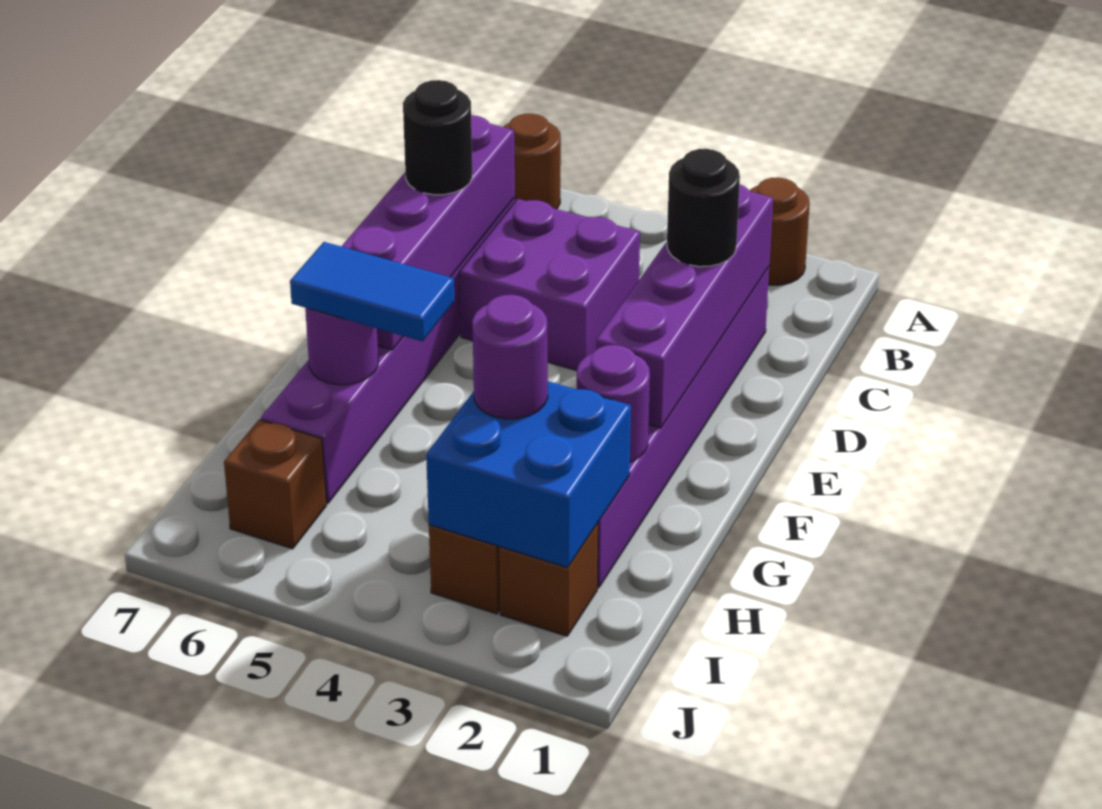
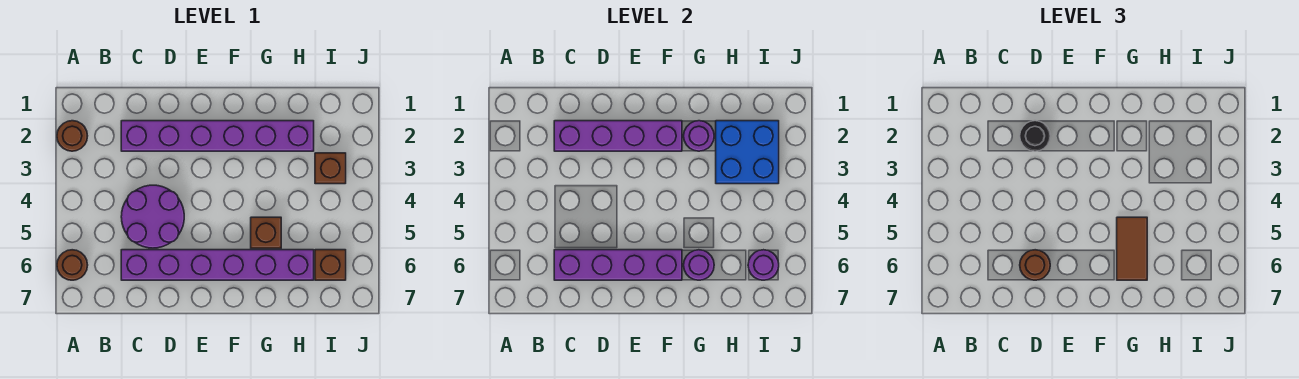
purple brick C4:D5 level 1 -> purple round brick C4:D5 level 1
black round brick D6 level 3 -> brown round brick D6 level 3
blue tile G5:G6 level 3 -> brown tile G5:G6 level 3
purple round brick H3 level 3 -> purple round brick I6 level 2
brown brick I2 level 1 -> brown brick G5 level 1

